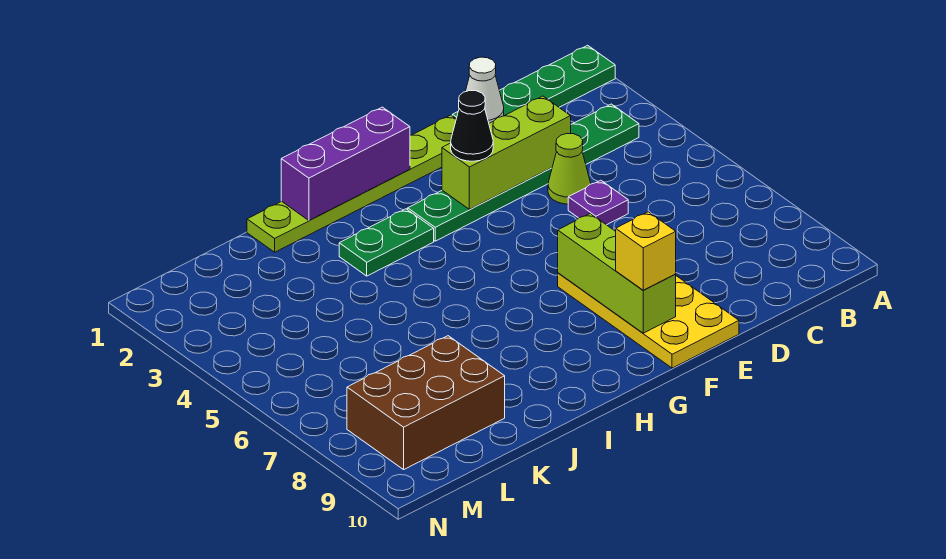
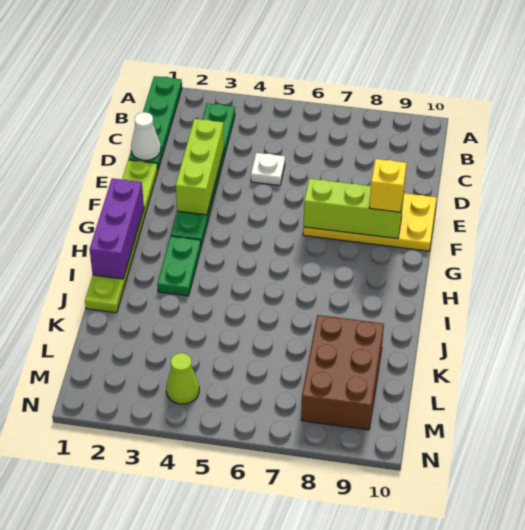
lime cone D4 level 1 -> lime cone M4 level 1
purple plate D5 level 1 -> white plate D5 level 1
black cone F3 level 3 -> none

